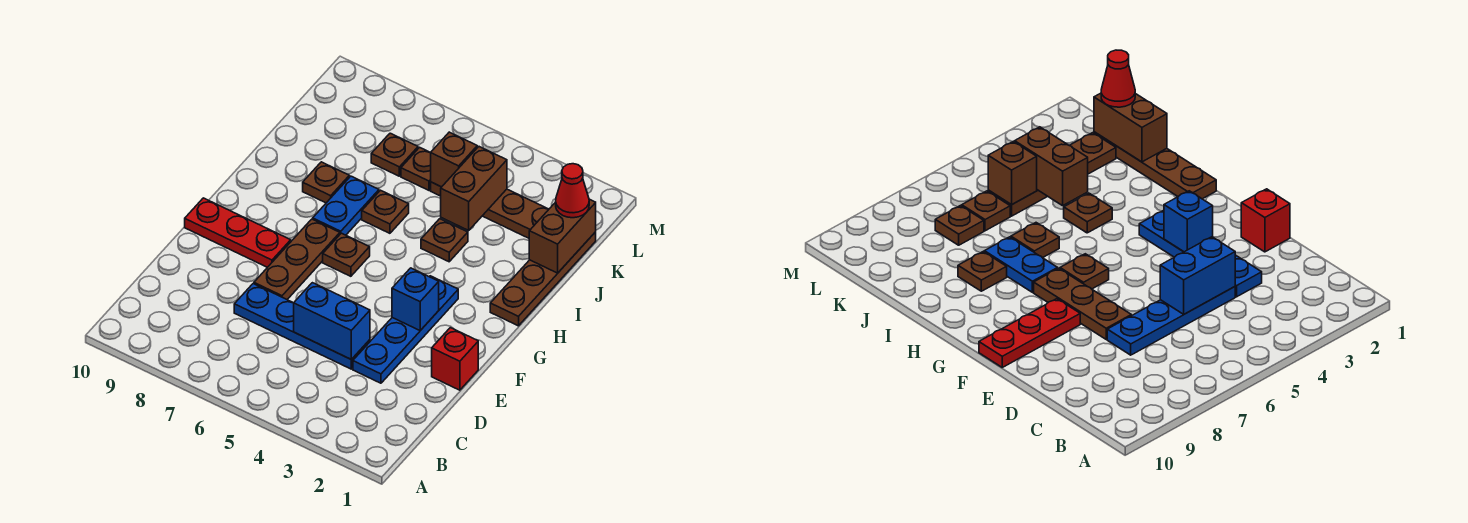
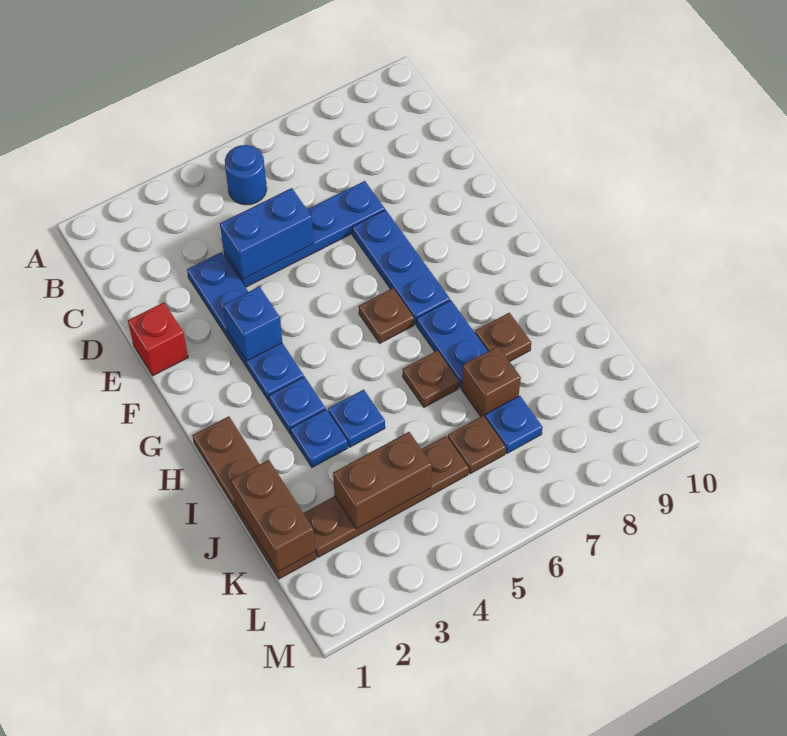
none -> blue round brick B5 level 1
brown plate E7:G7 level 1 -> blue plate E7:G7 level 1
red plate F8:F10 level 1 -> none
none -> blue plate H3 level 1
none -> blue plate I3 level 1
brown plate I4 level 1 -> blue plate I4 level 1
brown brick J4:K4 level 2 -> brown brick K3:K4 level 2
red cone K1 level 3 -> none
brown brick K5 level 2 -> brown brick J7 level 1
brown plate K7 level 1 -> blue plate K7 level 1

